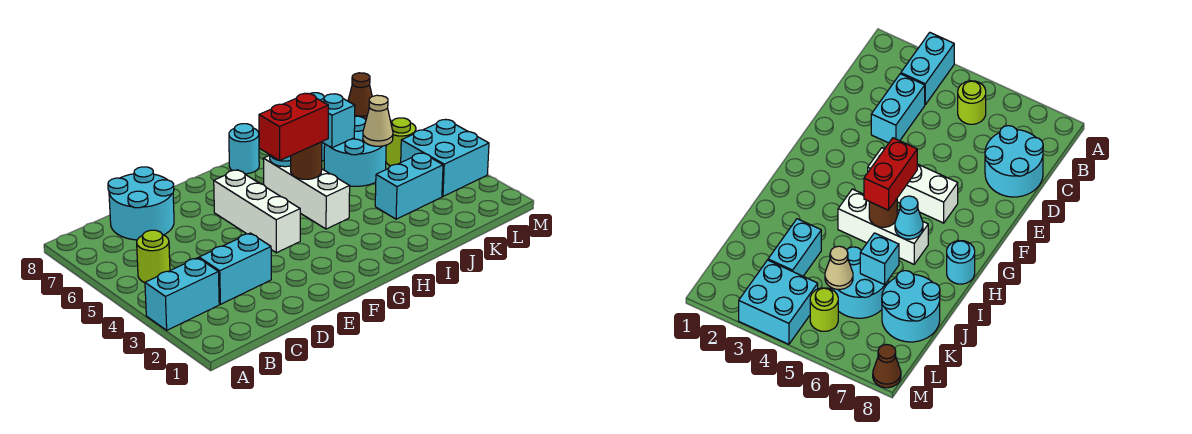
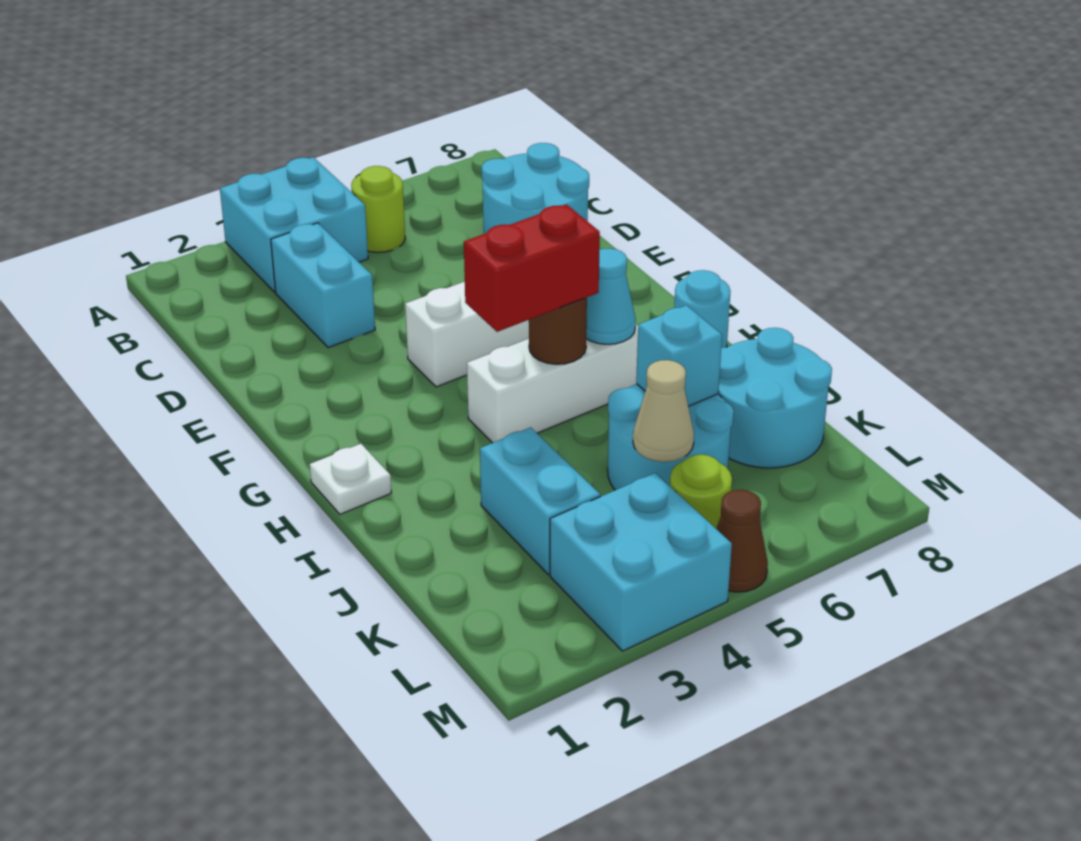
cyan brick A3:B3 level 1 -> cyan brick A3:B4 level 1
red brick G5:H5 level 3 -> red brick H4:H5 level 3
none -> white plate H1 level 1
brown cone M8 level 1 -> brown cone M5 level 1

